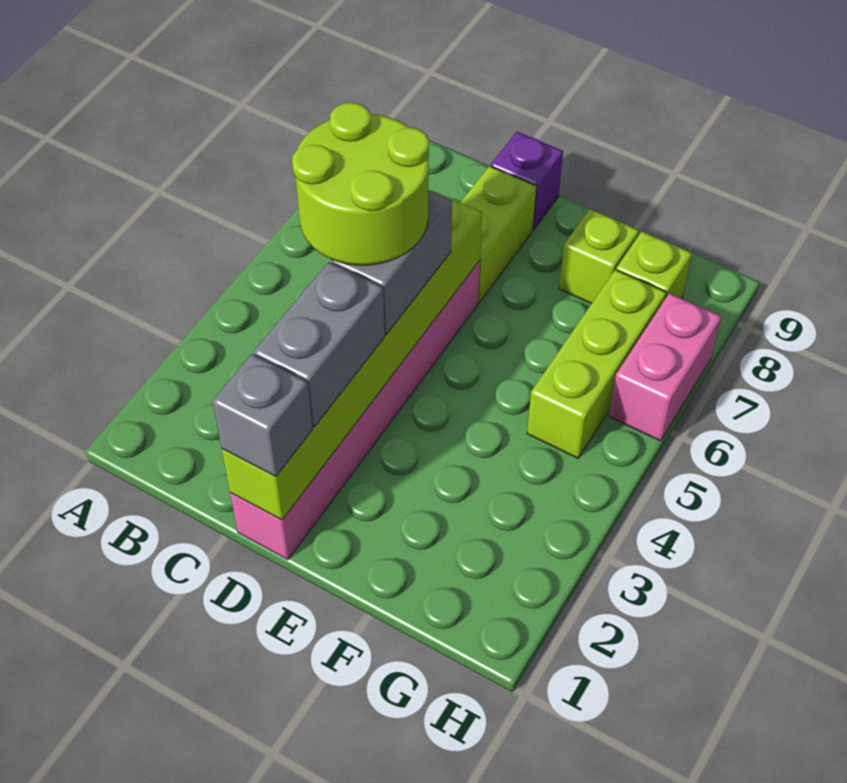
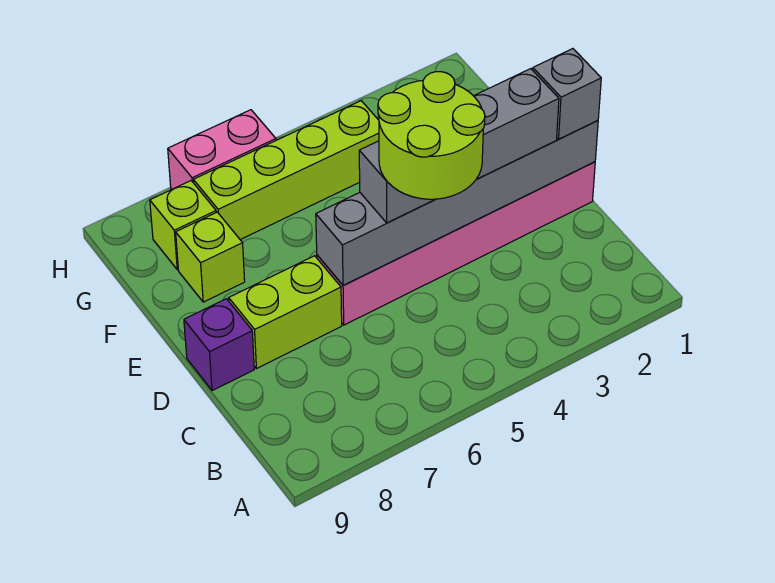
lime brick D1:D6 level 2 -> grey brick D1:D6 level 2
lime brick G5:G7 level 1 -> lime brick G4:G7 level 1

